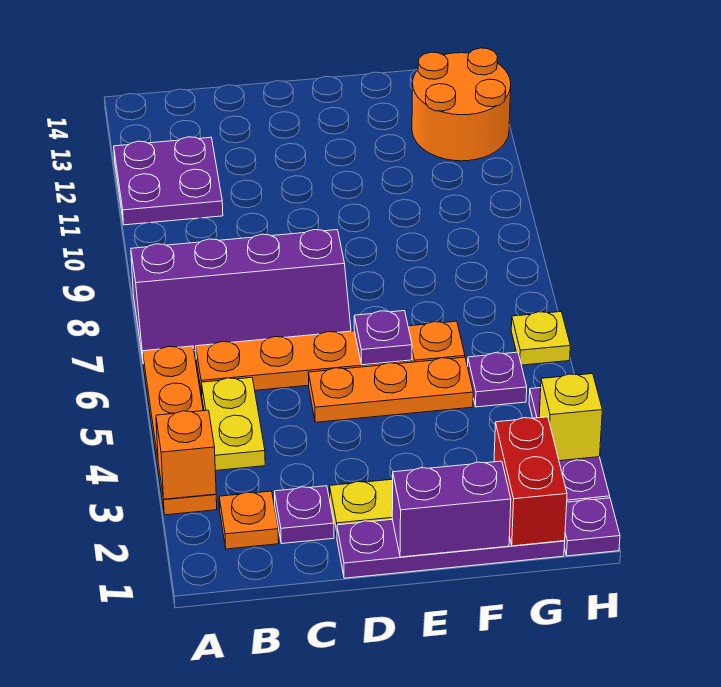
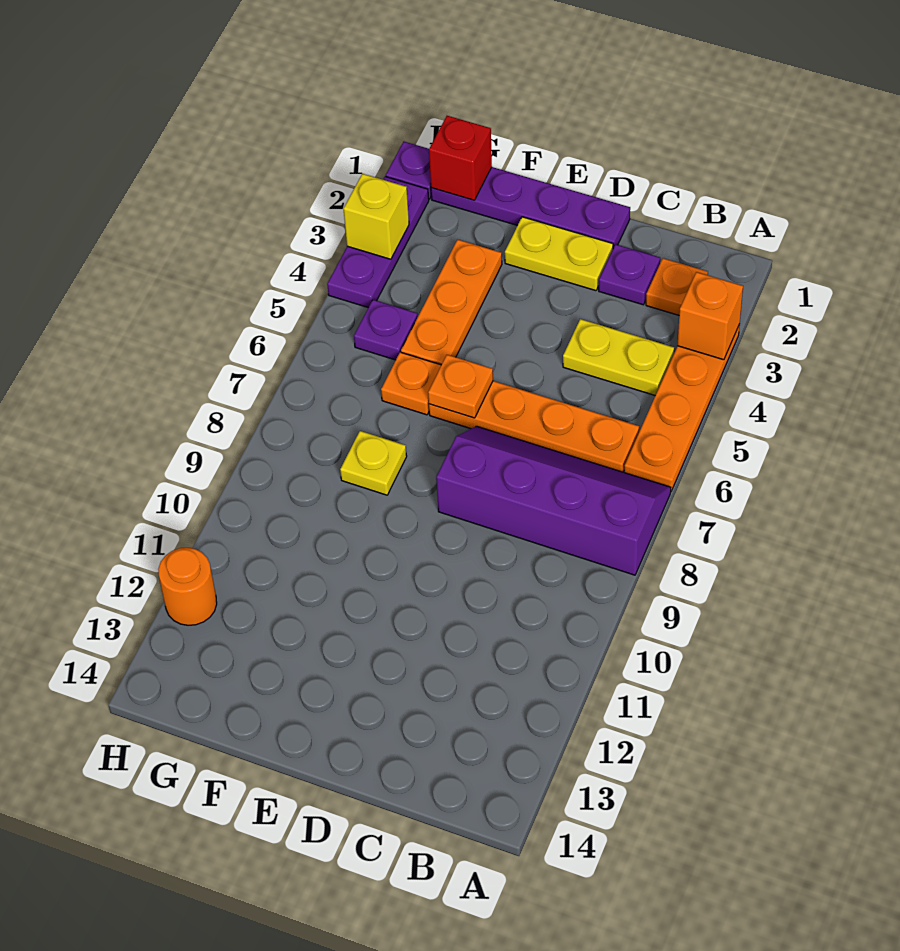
purple plate A11:B12 level 1 -> none
yellow plate B4:B5 level 1 -> yellow plate B4:C4 level 1
orange plate D5:F5 level 1 -> orange plate F3:F5 level 1
purple brick E1:F1 level 2 -> none
purple plate E6 level 2 -> orange plate E6 level 2
red brick G1:G2 level 2 -> red brick G1 level 2
orange round brick G12:H13 level 1 -> orange round brick H12 level 1
yellow plate H6 level 1 -> yellow plate F8 level 1

